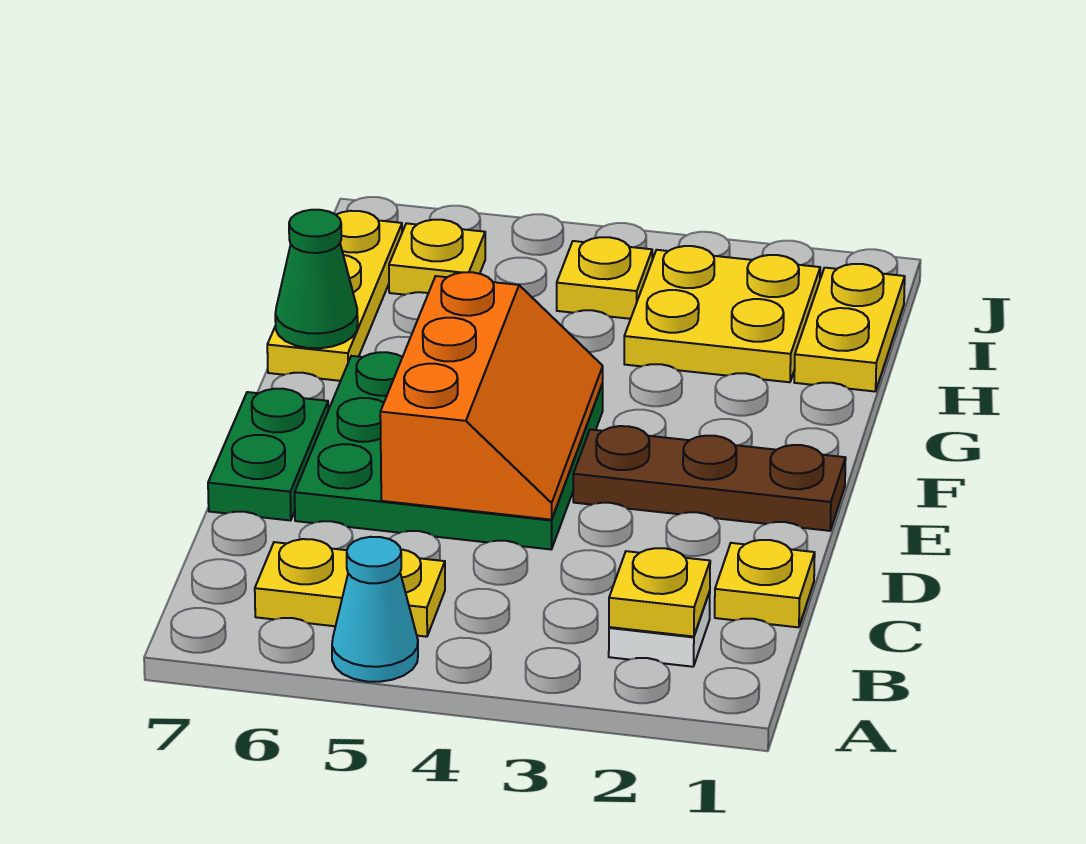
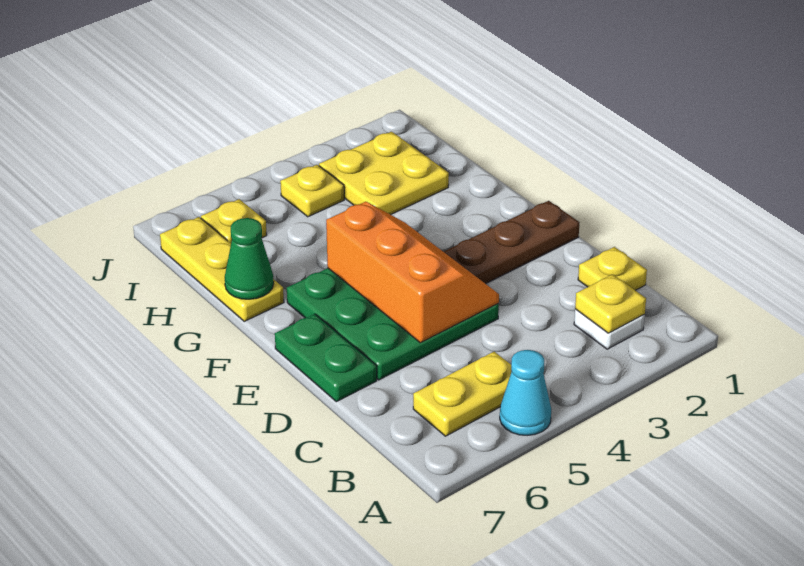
yellow plate H1:I1 level 1 -> none

